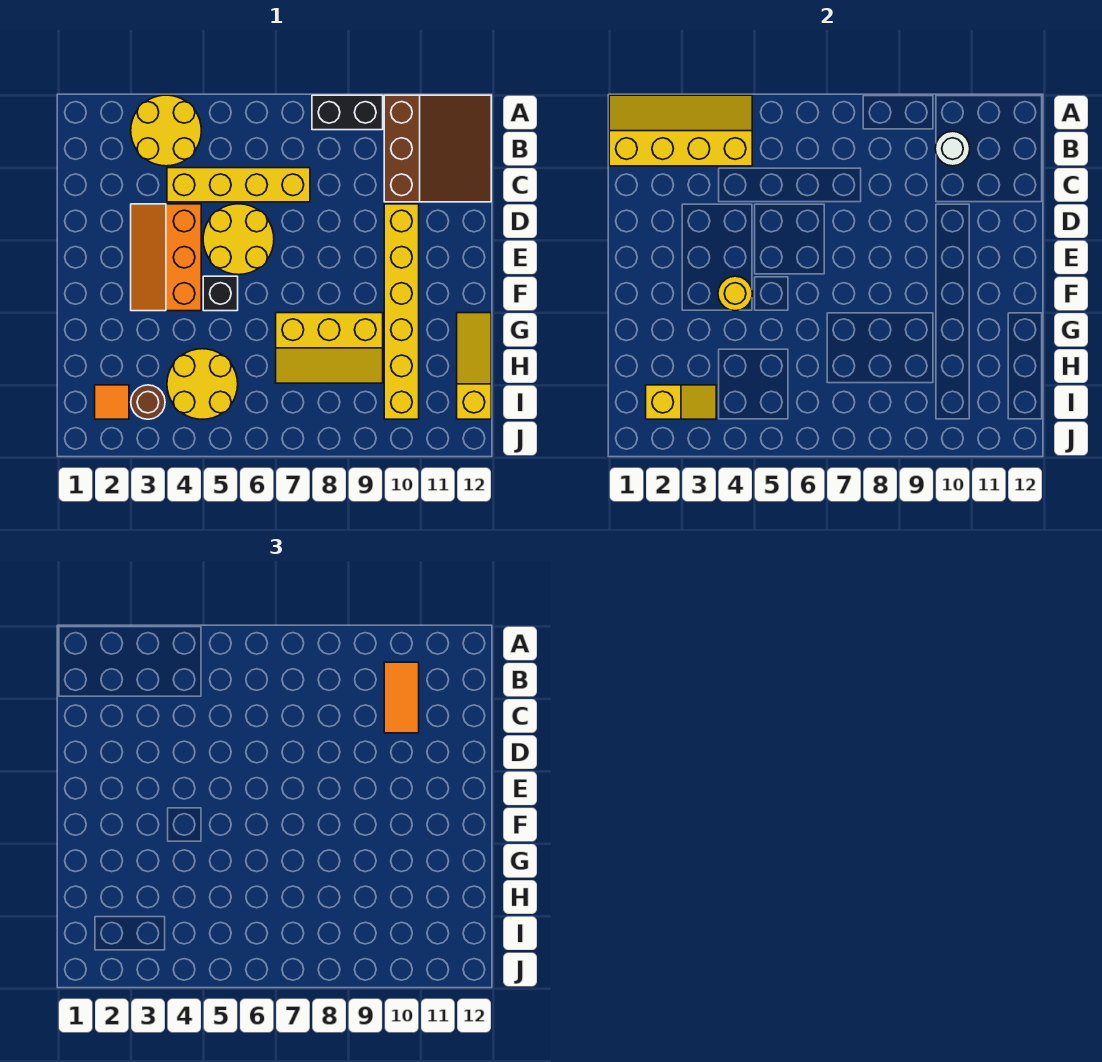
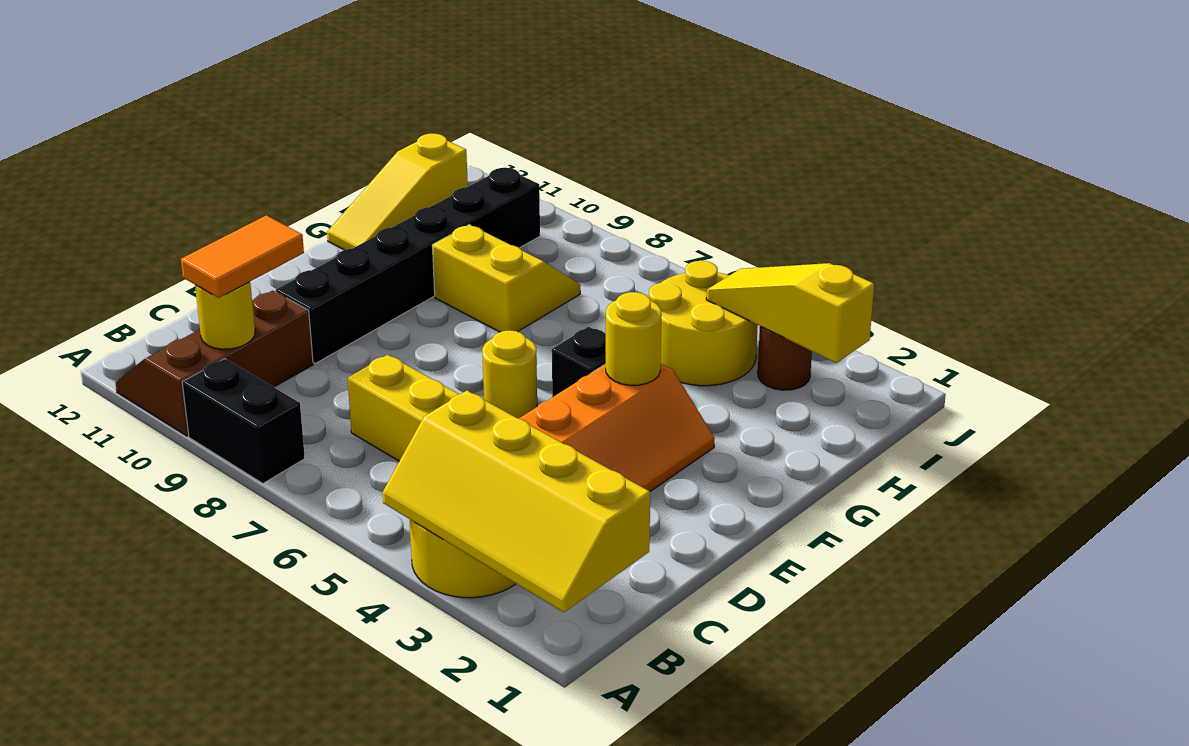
brown slope A10:C12 level 1 top 10 -> brown slope A10:C11 level 1 top 10
white round brick B10 level 2 -> yellow round brick B10 level 2
yellow round brick D5:E6 level 1 -> yellow round brick E6 level 1
yellow brick D10:I10 level 1 -> black brick D10:I10 level 1
yellow slope G7:H9 level 1 top G -> yellow slope G8:H9 level 1 top G
orange tile I2 level 1 -> none
yellow slope I2:I3 level 2 top 2 -> yellow slope I2:I4 level 2 top 2

